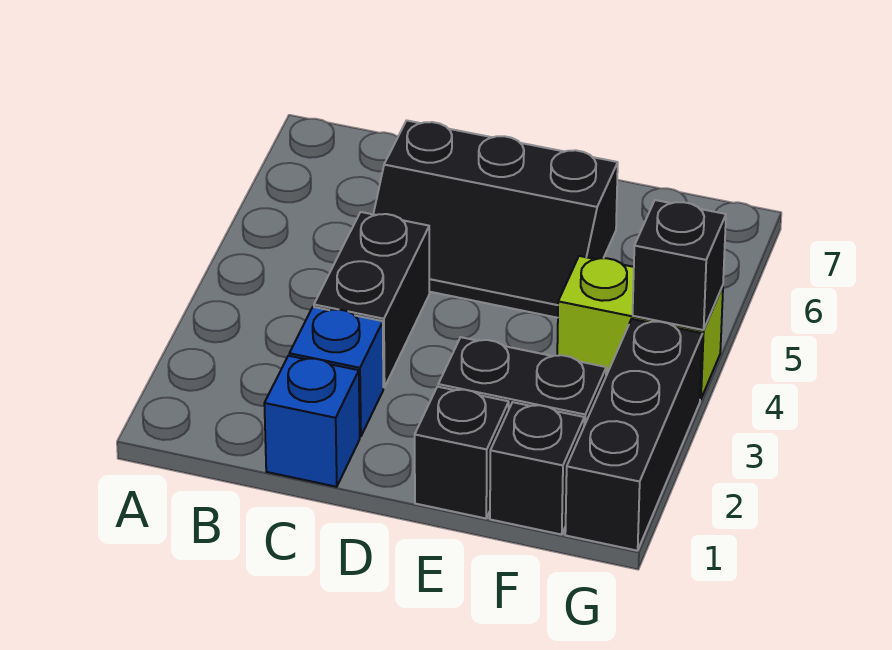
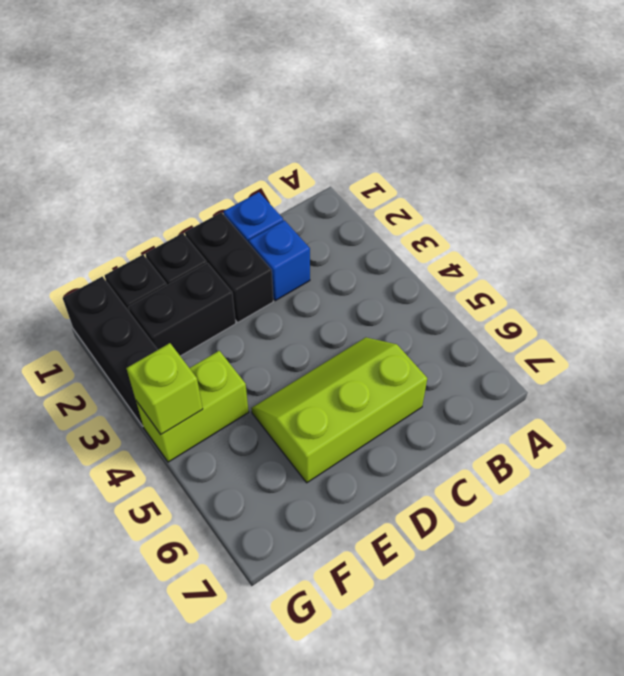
black brick C3:C4 level 1 -> black brick D1:D2 level 1
black slope C5:E6 level 1 top 6 -> lime slope C5:E6 level 1 top 6
black brick G4 level 2 -> lime brick G4 level 2

